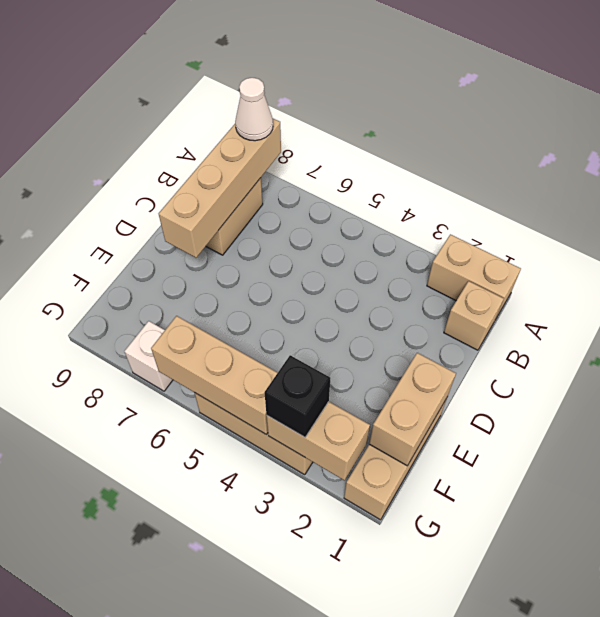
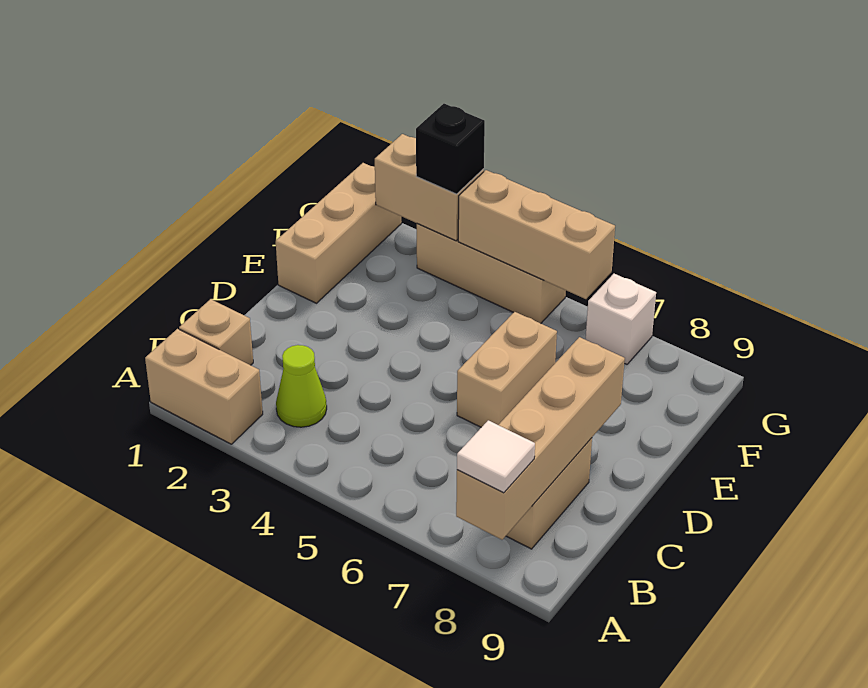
white cone A8 level 3 -> white tile A8 level 3
none -> lime cone B3 level 1
tan brick E1:F1 level 2 -> tan brick D6:E6 level 1

